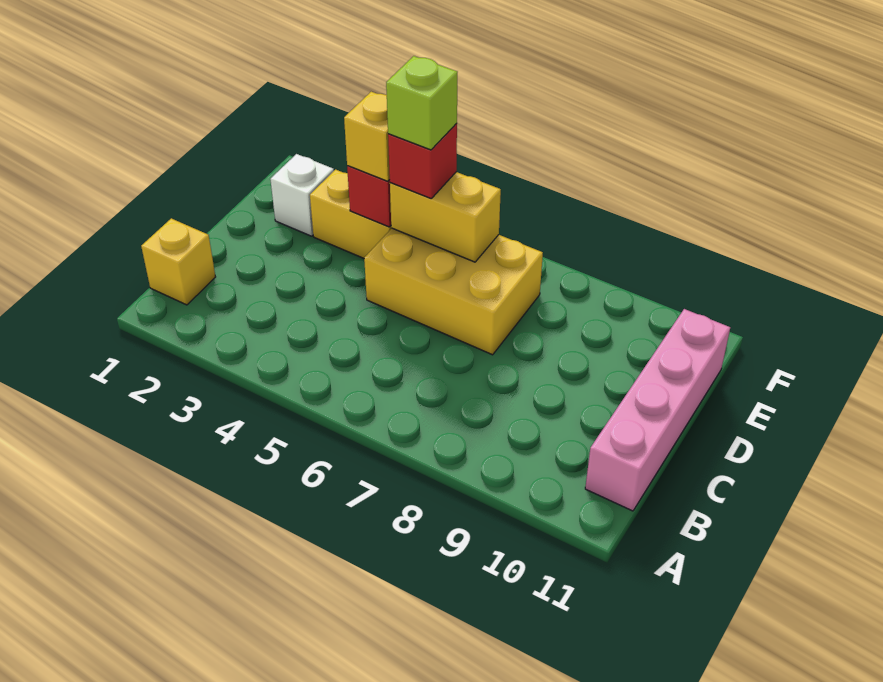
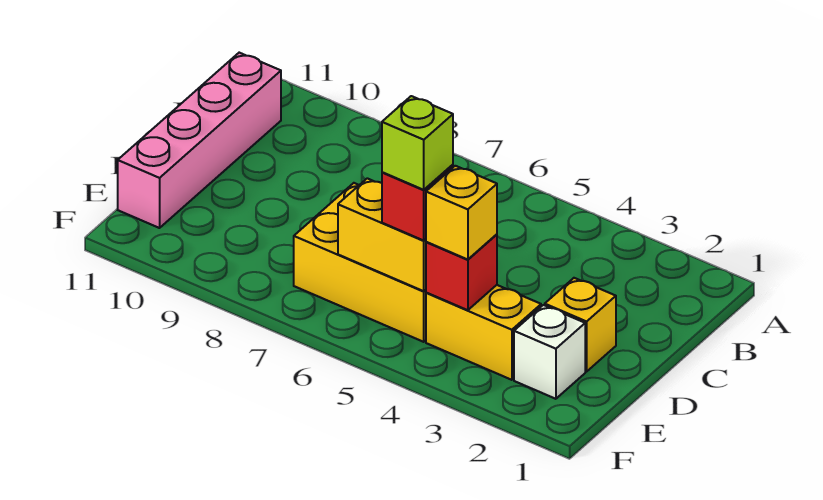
yellow brick B1 level 1 -> yellow brick D2 level 1

